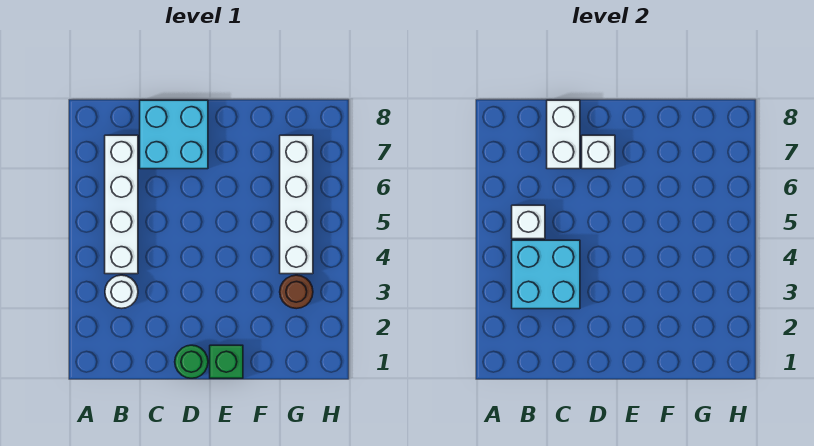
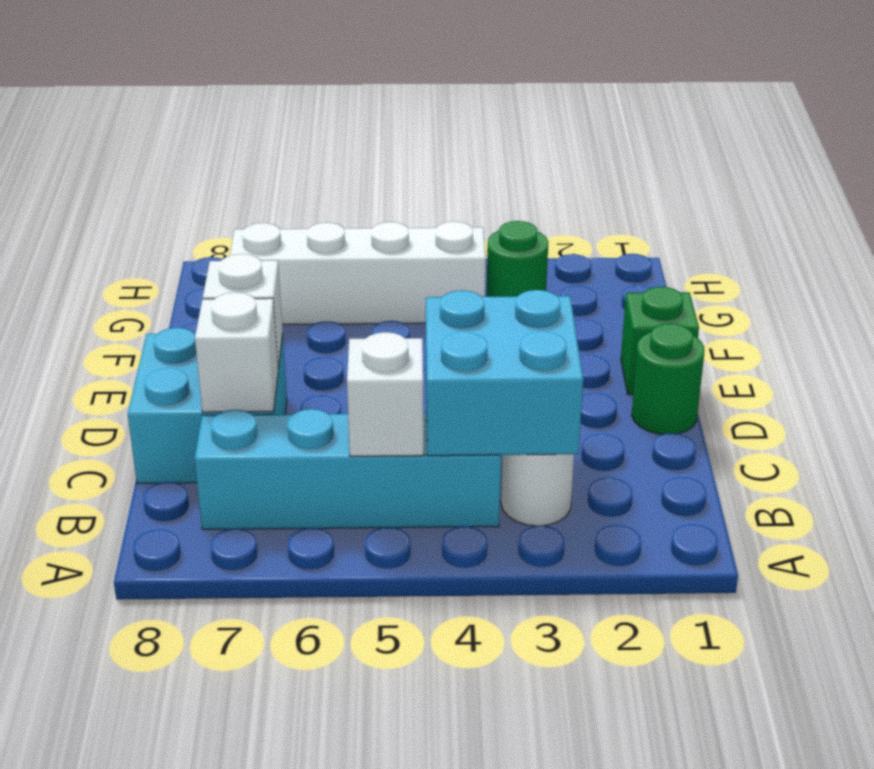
white brick B4:B7 level 1 -> cyan brick B4:B7 level 1
white brick C7:C8 level 2 -> white brick C7 level 2
brown round brick G3 level 1 -> green round brick G3 level 1

